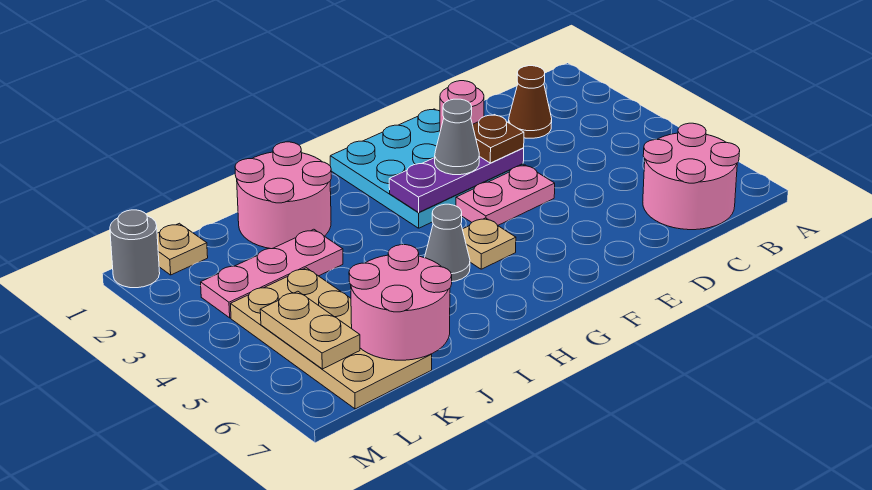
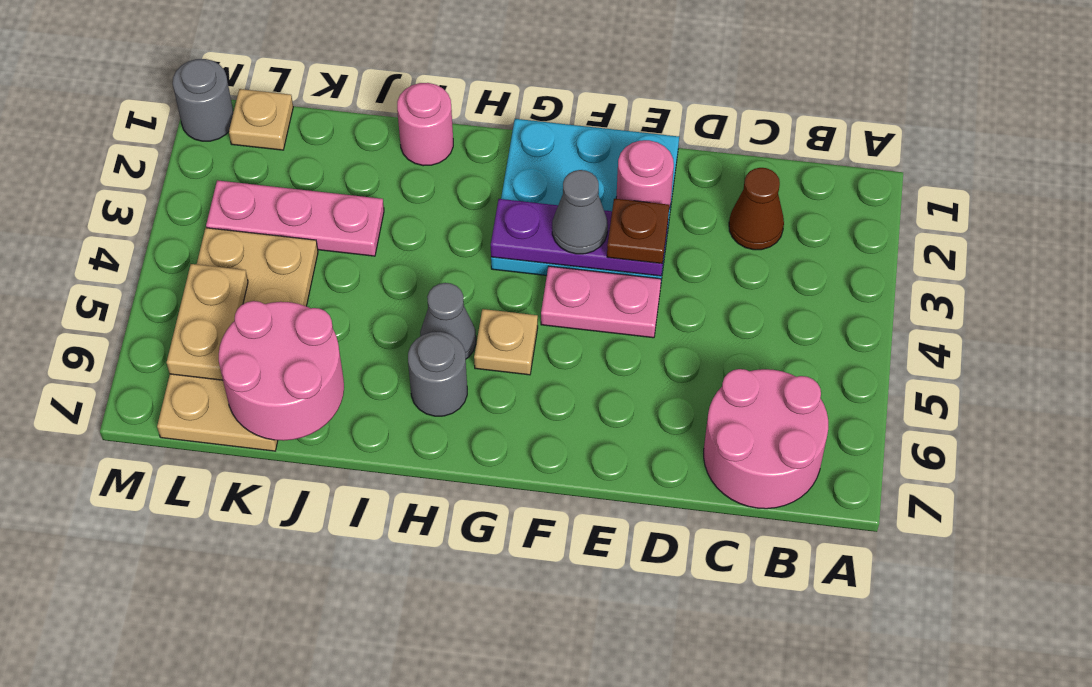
none -> grey round brick H6 level 1
pink round brick I1:J2 level 1 -> pink round brick I1 level 1

